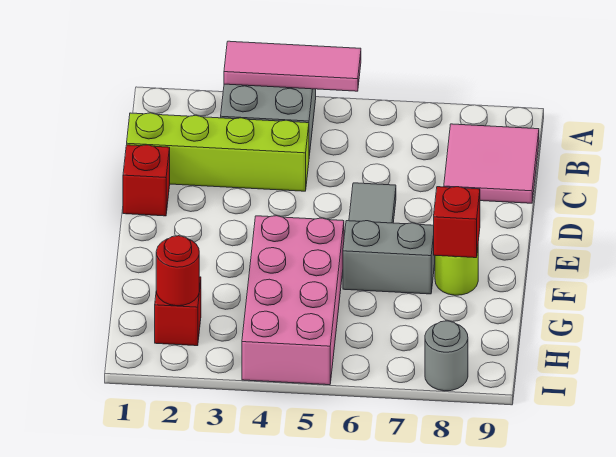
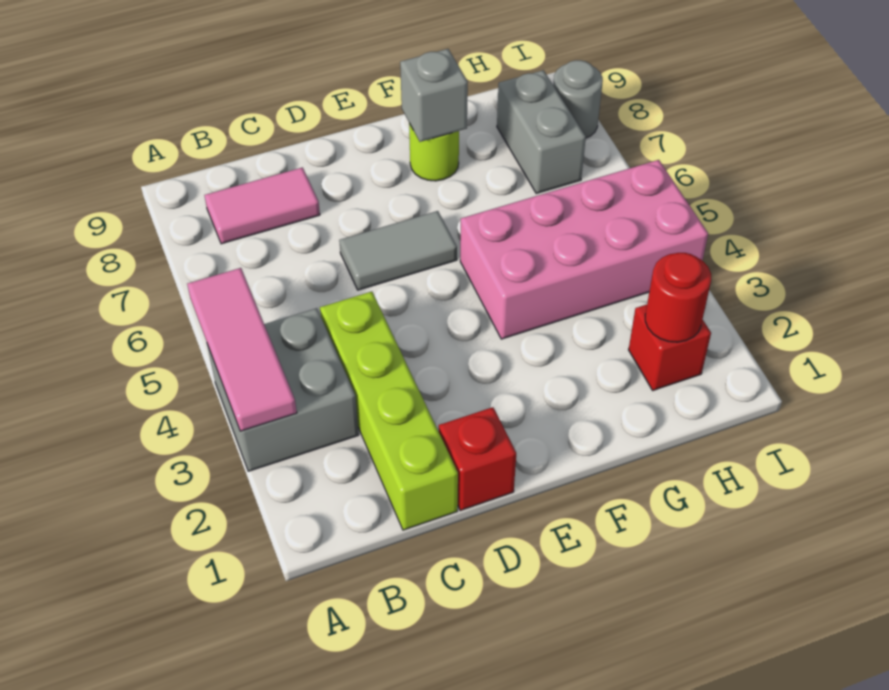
pink tile B8:C9 level 1 -> pink tile B8:C8 level 1
grey brick F6:F7 level 1 -> grey brick H7:H8 level 1
red brick F8 level 2 -> grey brick F8 level 2

